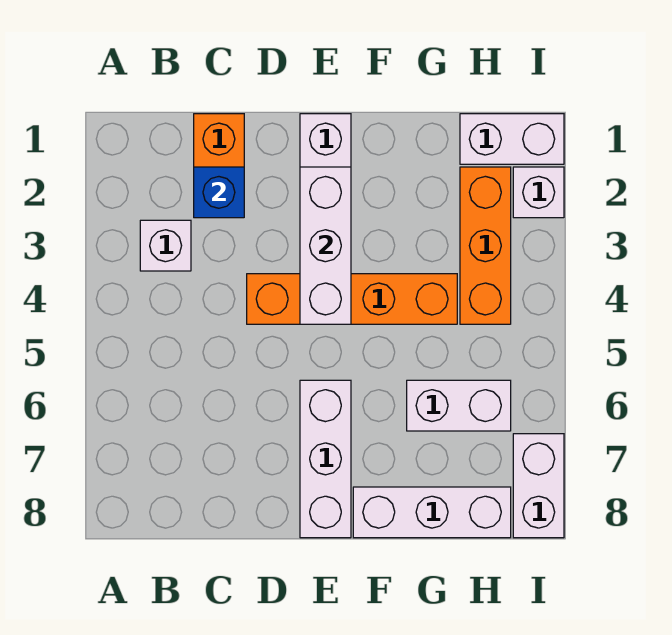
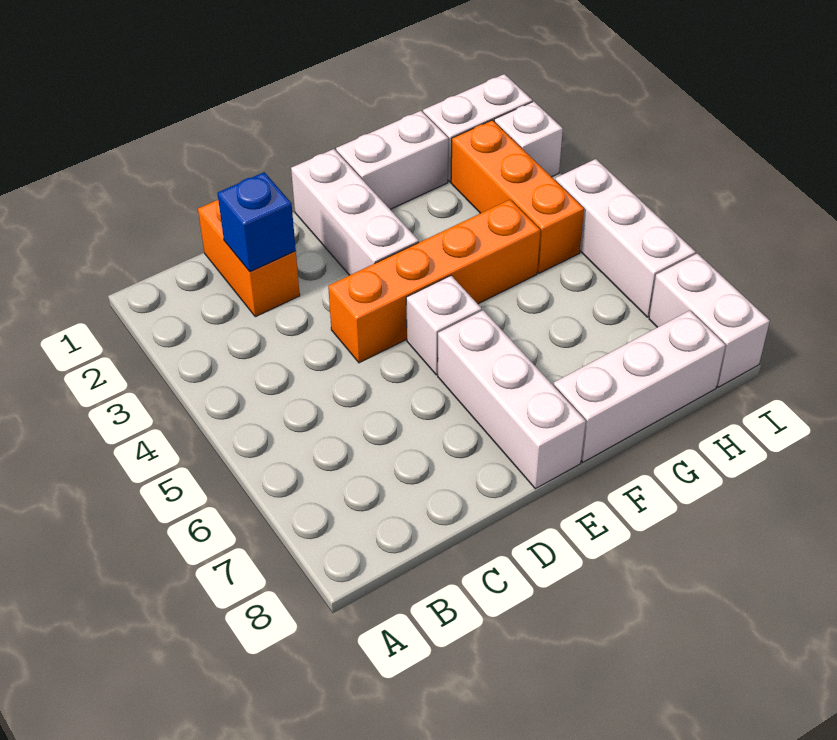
white brick B3 level 1 -> white brick E5 level 1
white brick E2:E4 level 2 -> white brick I4:I6 level 1
white brick G6:H6 level 1 -> white brick F1:G1 level 1

